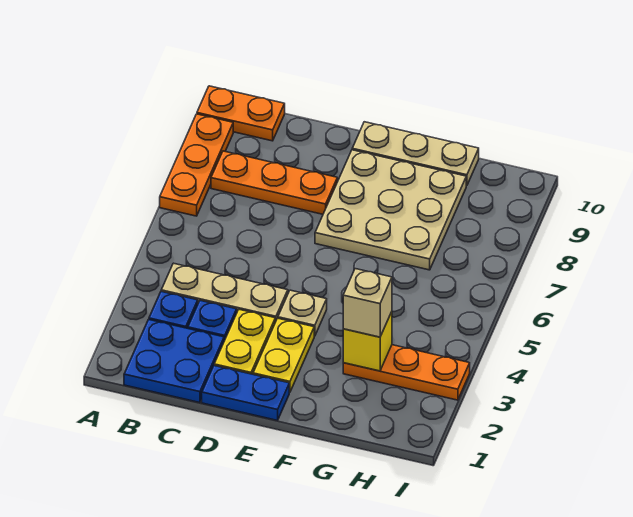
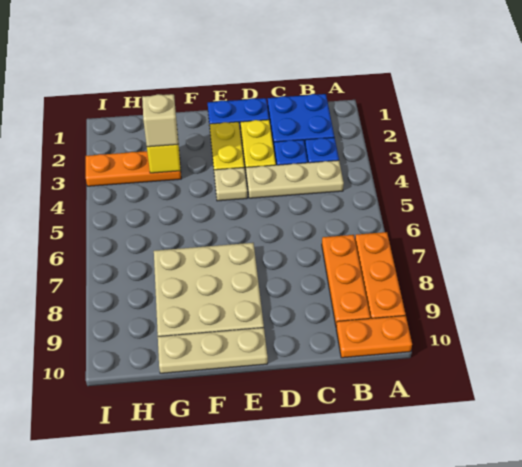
orange plate B8:D8 level 1 -> orange plate B7:B9 level 1

